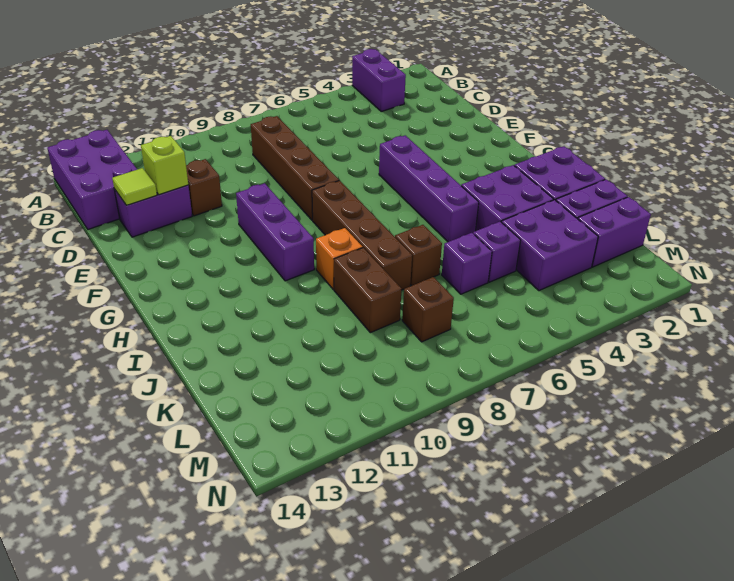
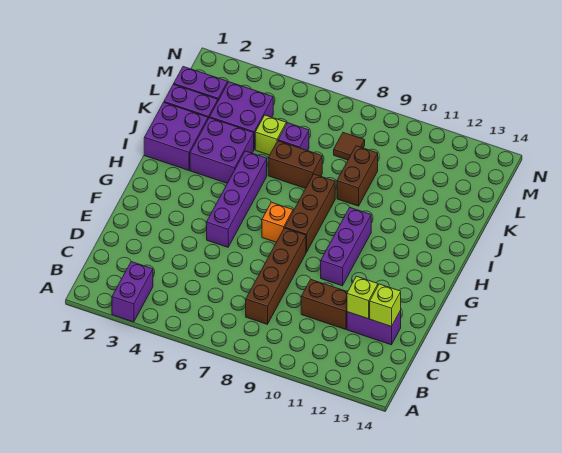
purple brick A13:C14 level 1 -> none
brown brick D11 level 1 -> brown brick D10:D11 level 1
lime tile D13 level 2 -> lime brick D13 level 2
brown brick G8:J8 level 1 -> brown brick G8:I8 level 1
orange brick I9 level 1 -> orange brick G7 level 1
brown brick J7 level 1 -> brown brick J6:J7 level 1
purple brick K5 level 1 -> lime brick K5 level 1
brown brick L8 level 1 -> brown tile L8 level 1

